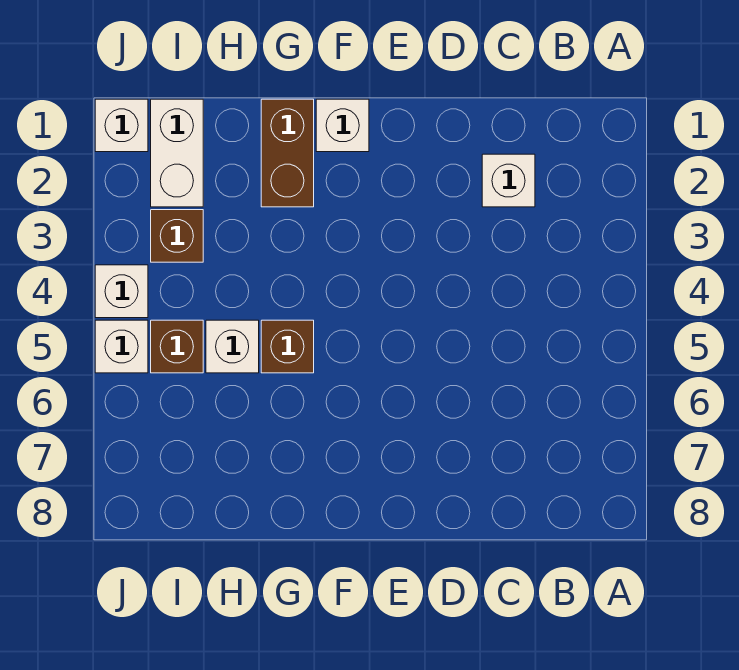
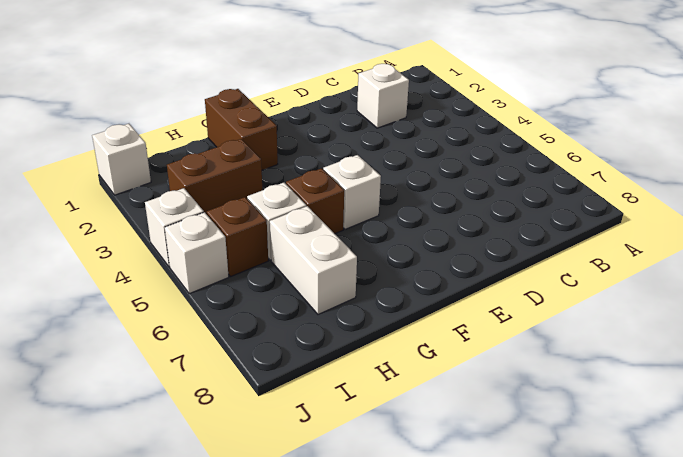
white brick F1 level 1 -> white brick F5 level 1
white brick I1:I2 level 1 -> white brick H6:H7 level 1
brown brick I3 level 1 -> brown brick H3:I3 level 1

